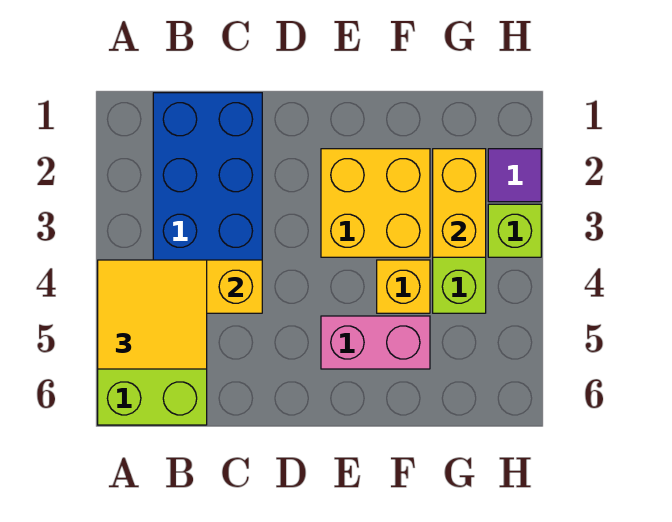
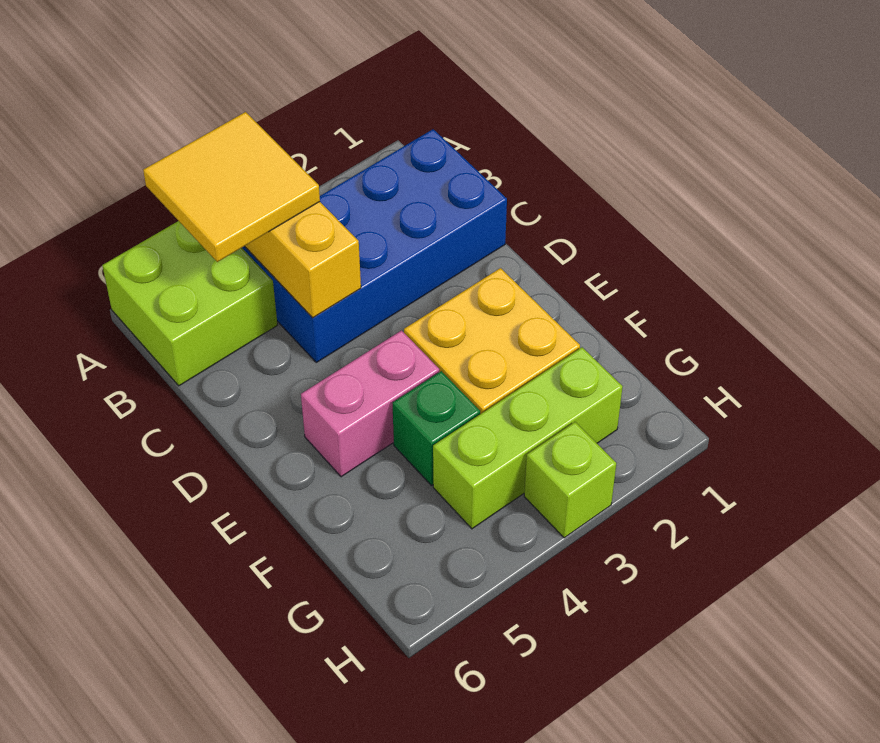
pink brick E5:F5 level 1 -> pink brick E4:E5 level 1
yellow brick F4 level 1 -> green brick F4 level 1
yellow brick G2:G3 level 2 -> none
purple tile H2 level 1 -> none

